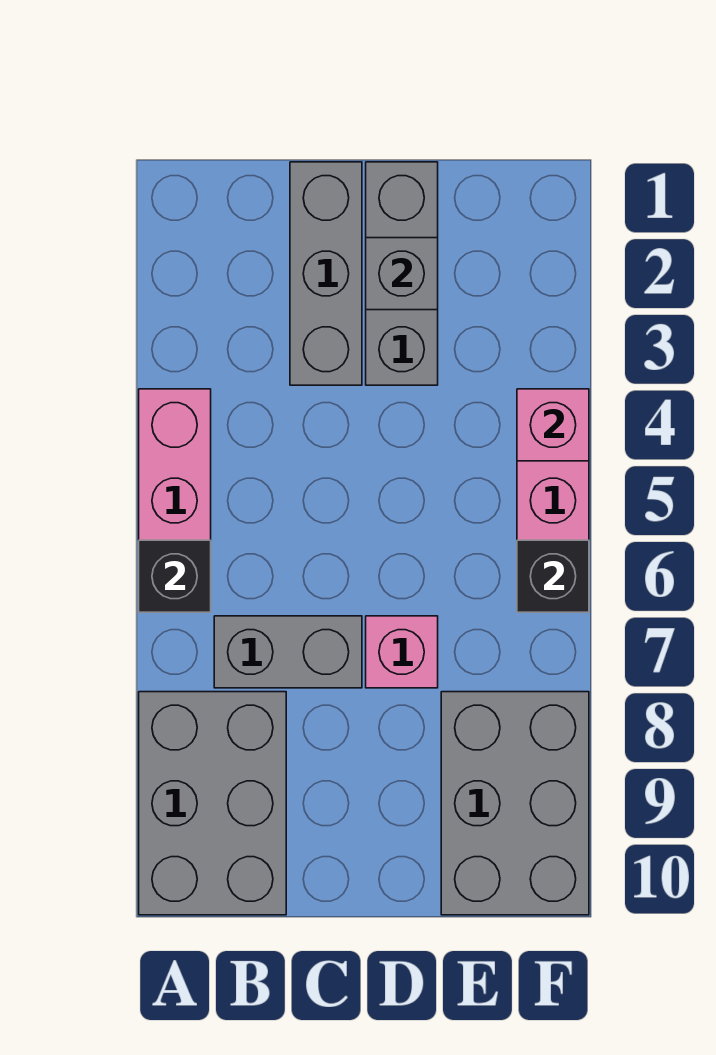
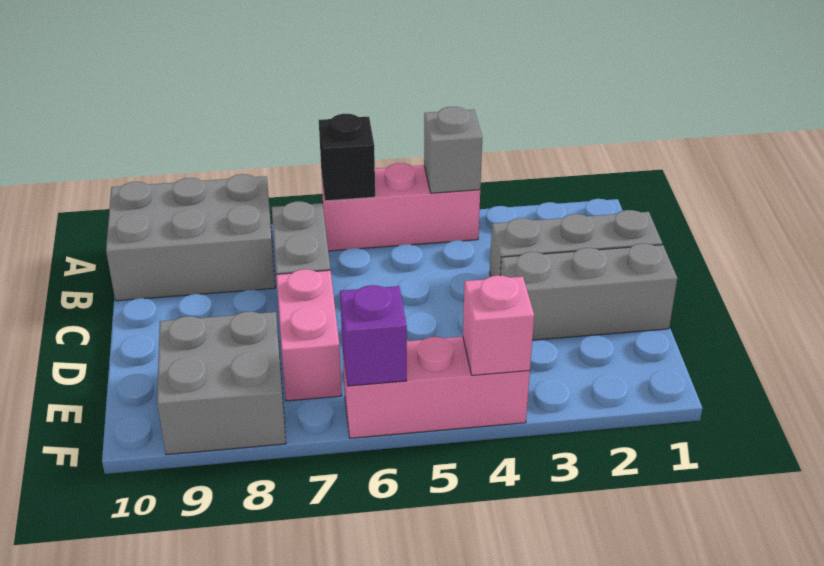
grey brick D2 level 2 -> grey brick A4 level 2
pink brick D7 level 1 -> pink brick D7:E7 level 1
grey brick E8:F10 level 1 -> grey brick E8:F9 level 1
black brick F6 level 2 -> purple brick F6 level 2

